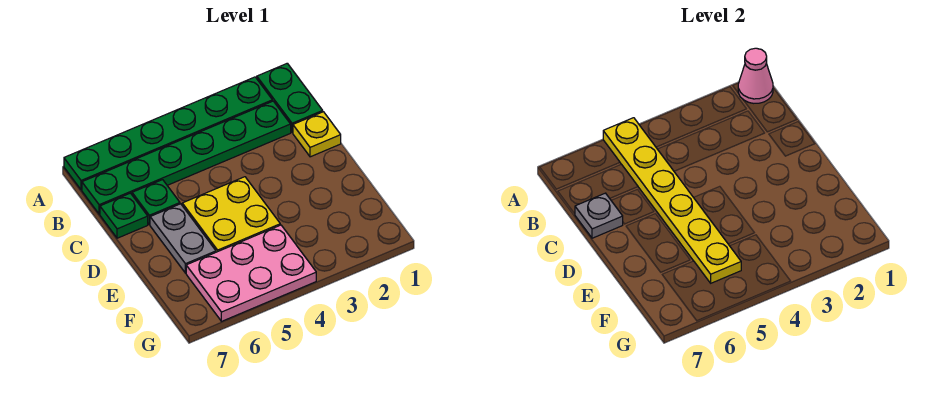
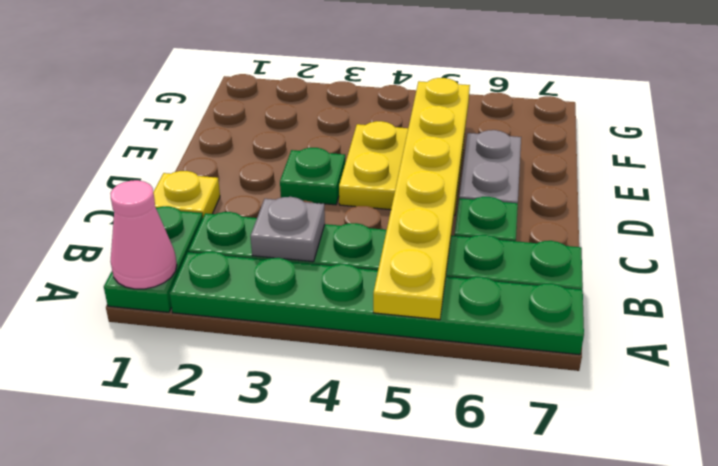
green plate C7 level 1 -> green plate D3 level 1
grey plate C7 level 2 -> grey plate B3 level 2
pink plate F4:G6 level 1 -> none

